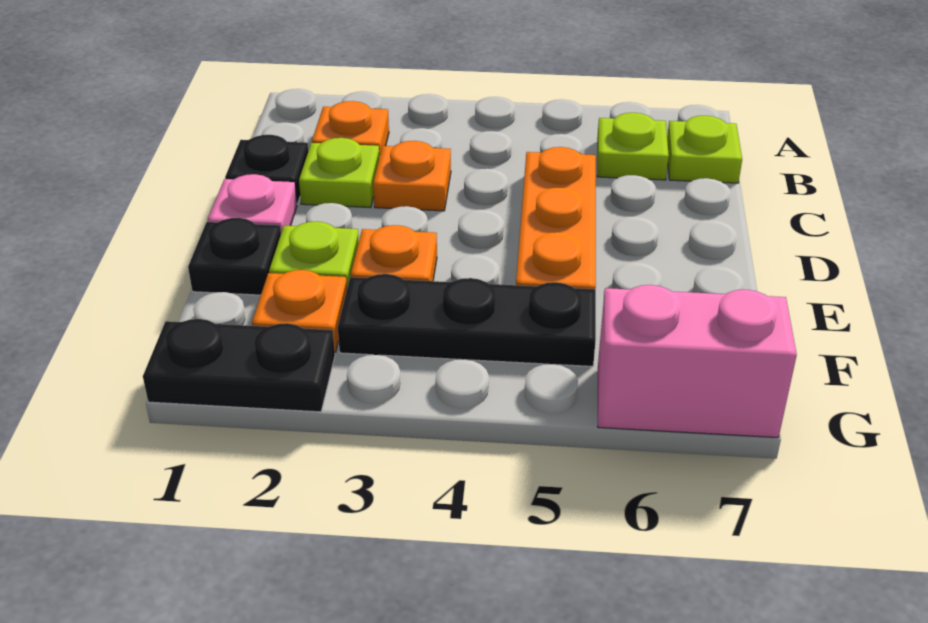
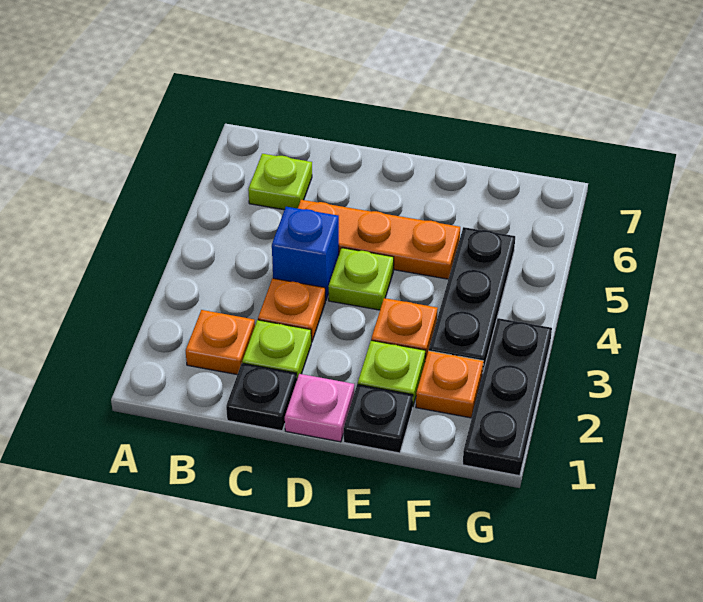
lime plate B7 level 1 -> lime plate D4 level 1
none -> blue brick C4 level 1
black plate G1:G2 level 1 -> black plate G1:G3 level 1
pink brick G6:G7 level 1 -> none

